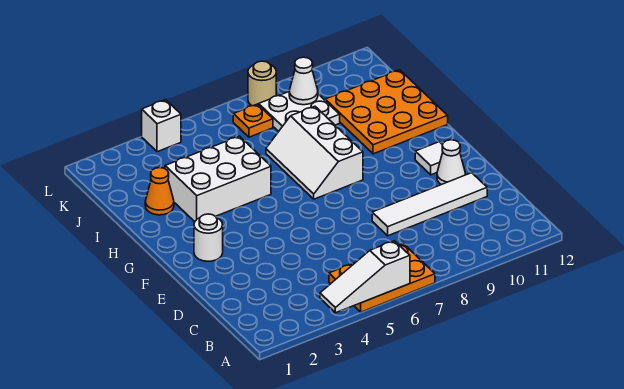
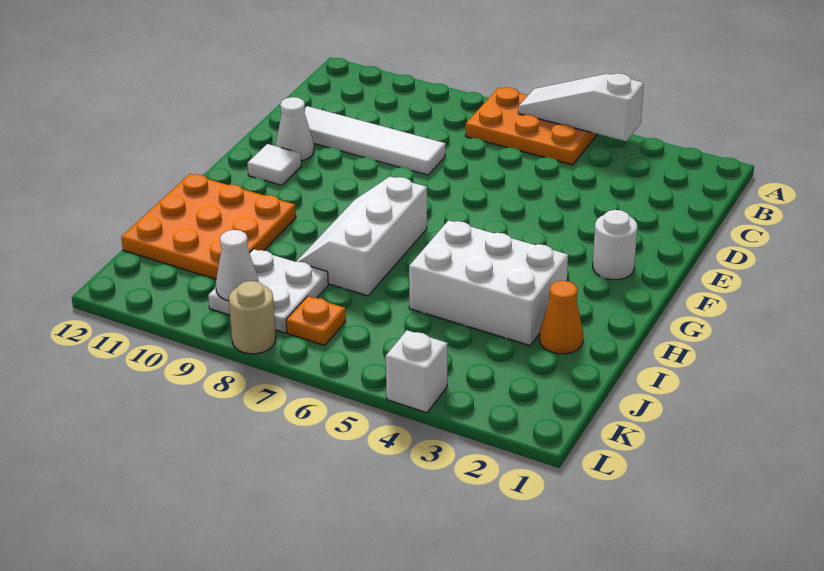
white slope A4:A6 level 2 top 6 -> white slope A4:A6 level 2 top 4
white slope G7:I8 level 1 top 8 -> white slope G7:I8 level 1 top 7

